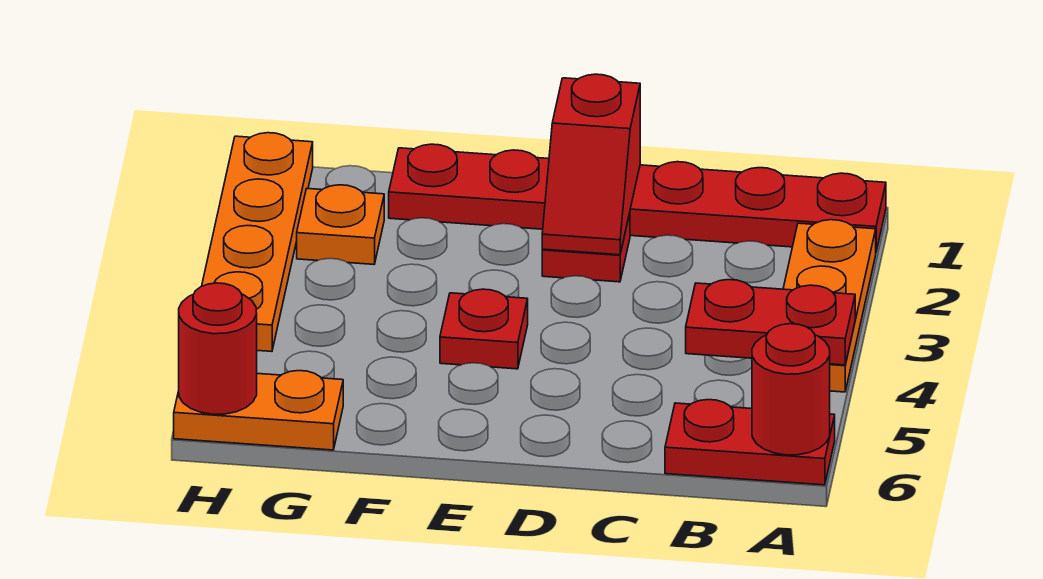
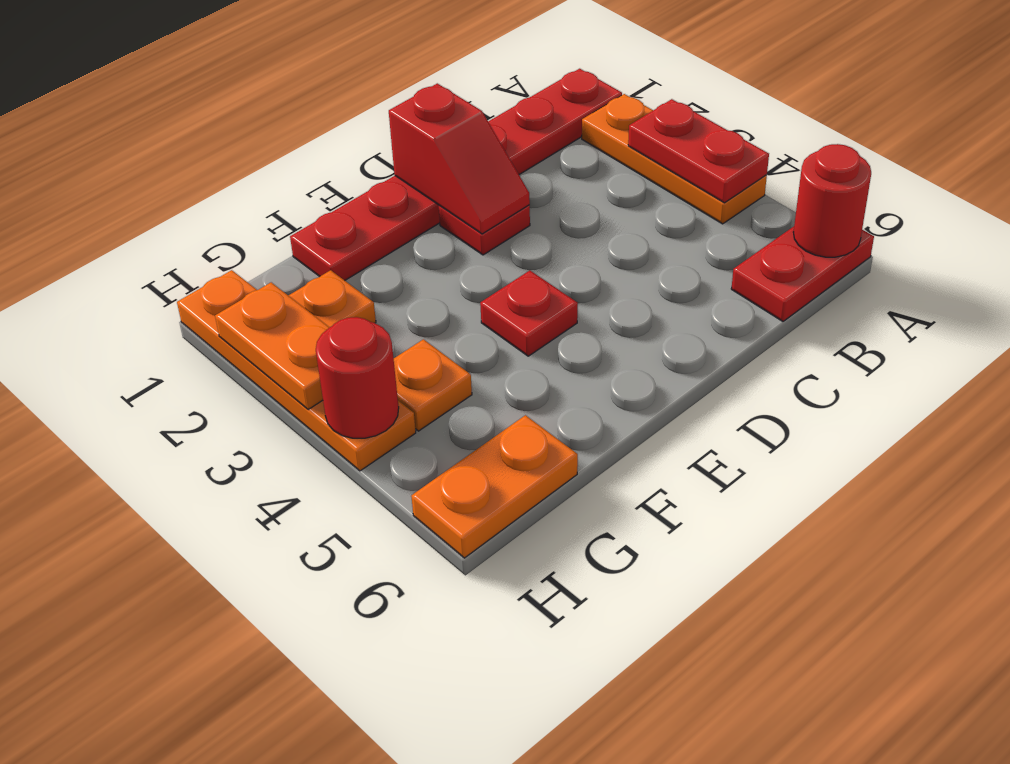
red plate A4:B4 level 2 -> red plate A3:A4 level 2
none -> orange plate G4 level 1
none -> orange plate H2:H3 level 2
red round brick H6 level 2 -> red round brick H4 level 2

